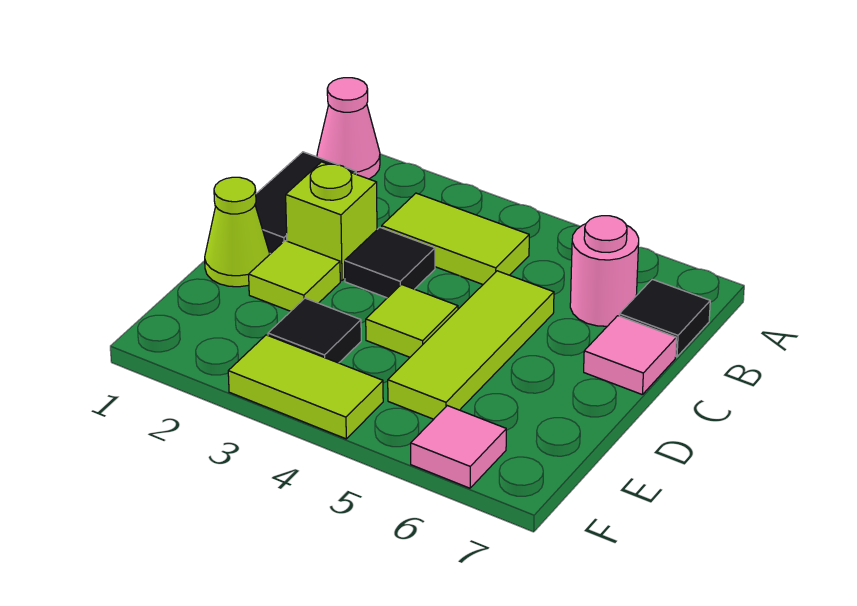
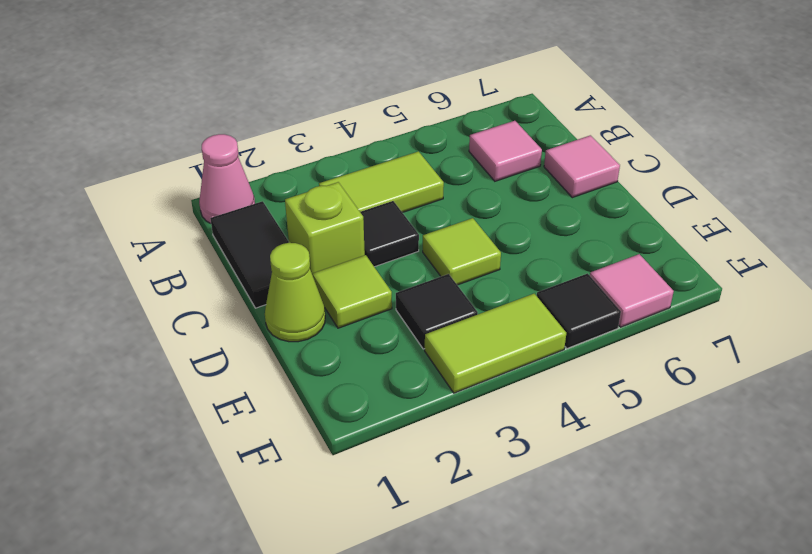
pink round brick B6 level 1 -> pink tile B6 level 1
black tile B7 level 1 -> black tile F5 level 1
lime tile C5:E5 level 1 -> none

